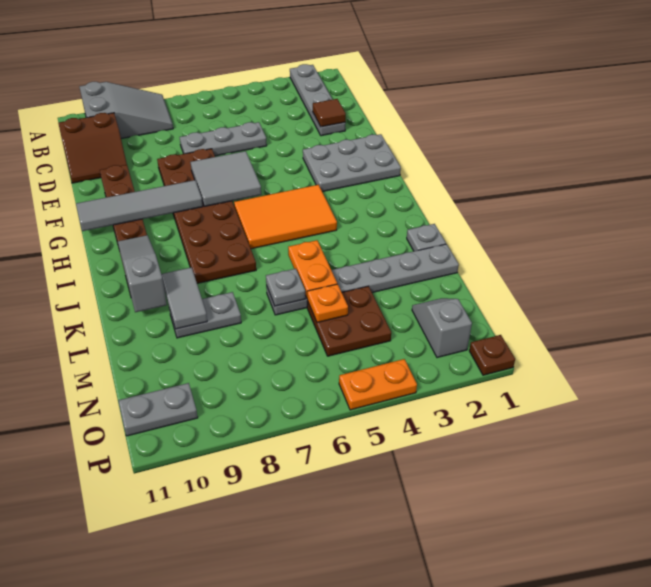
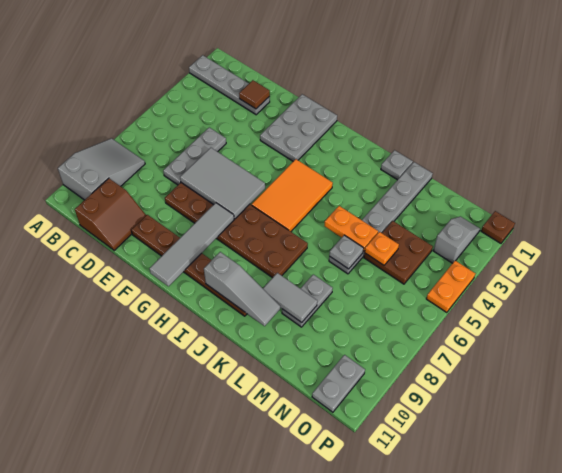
grey tile F6:G7 level 2 -> grey tile E6:G7 level 2
grey slope I10:K10 level 2 top K -> grey slope I10:K10 level 2 top I
grey slope N2:O2 level 1 top O -> grey slope O2:O3 level 1 top 3

